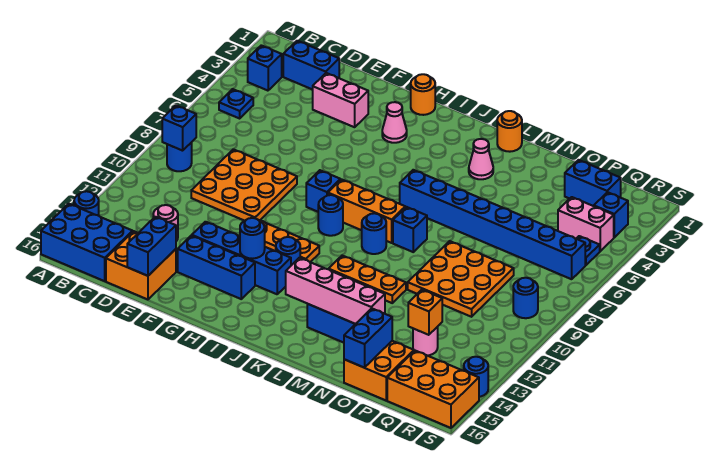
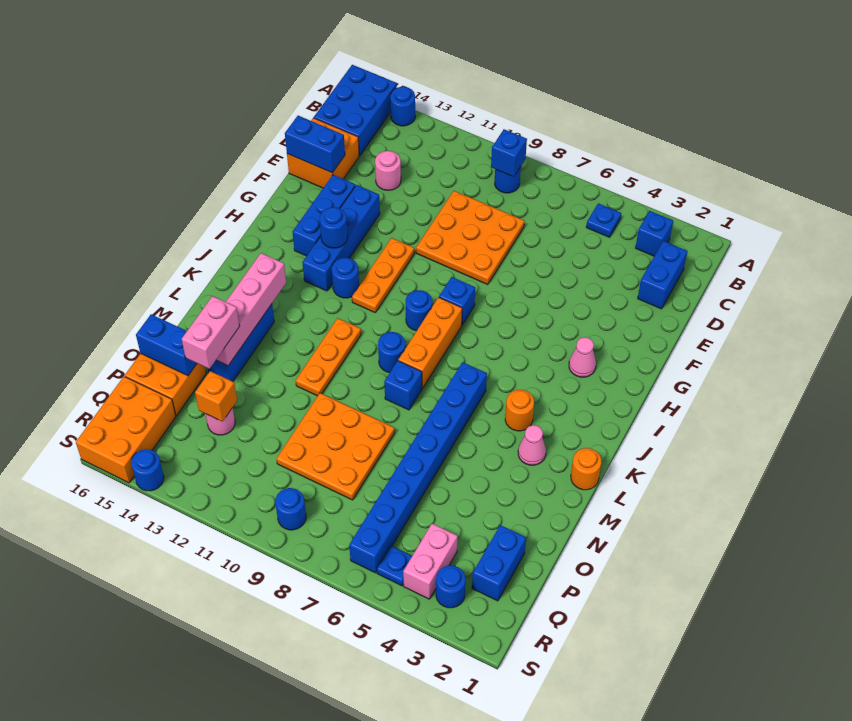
pink brick E3:F3 level 1 -> pink brick N14:O14 level 3
orange round brick H1 level 1 -> orange round brick K4 level 1
blue brick R3 level 1 -> blue round brick R3 level 1

